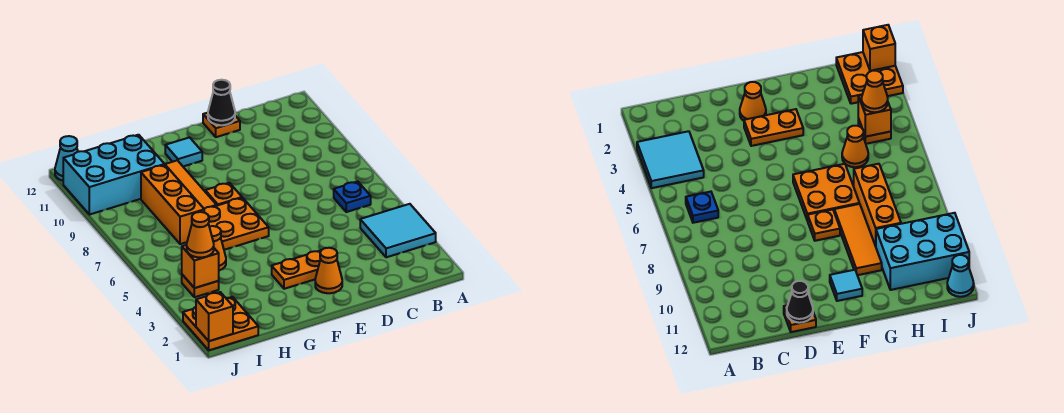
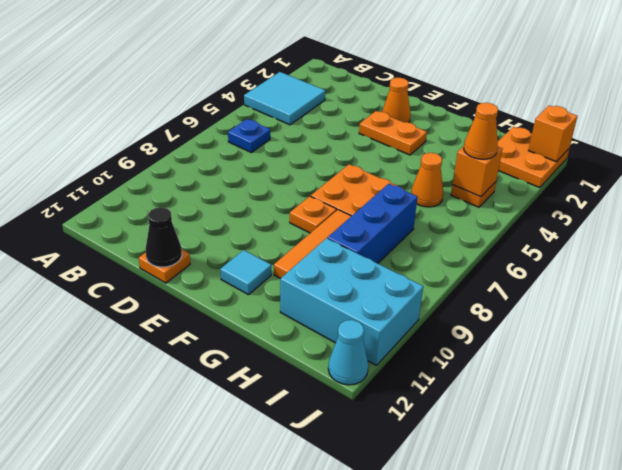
orange brick H7:H9 level 1 -> blue brick H7:H9 level 1

